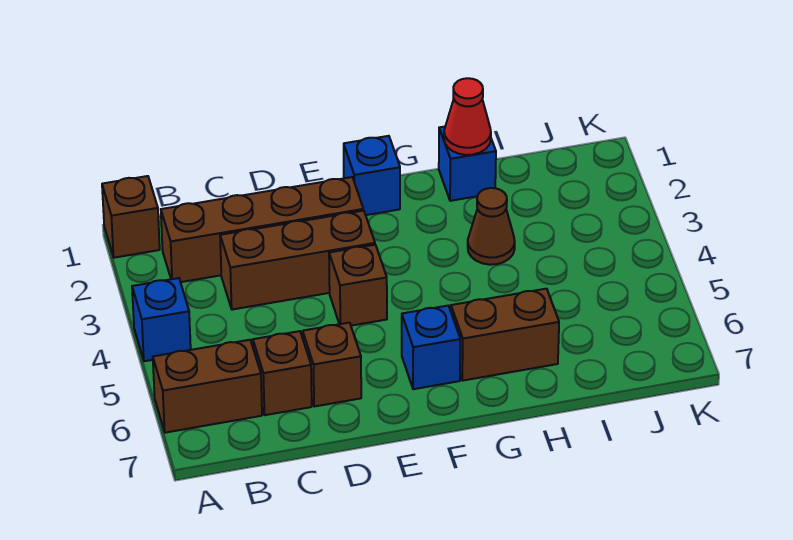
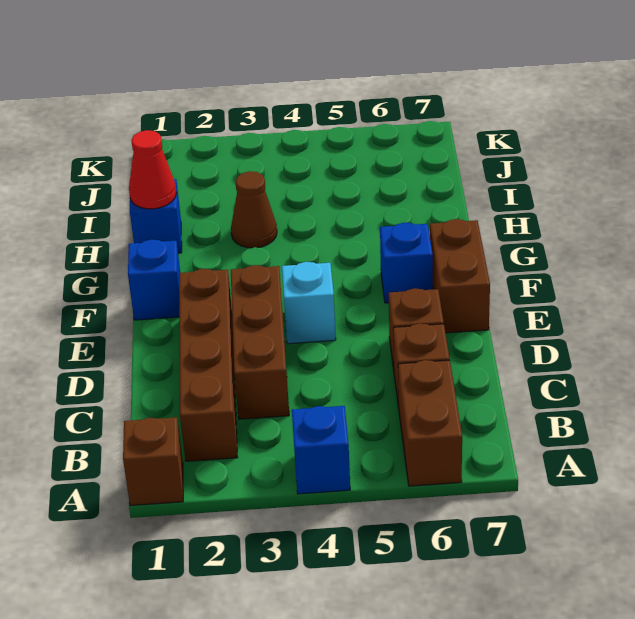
brown brick E4 level 1 -> cyan brick E4 level 1
brown brick G6:H6 level 1 -> brown brick E7:F7 level 1

